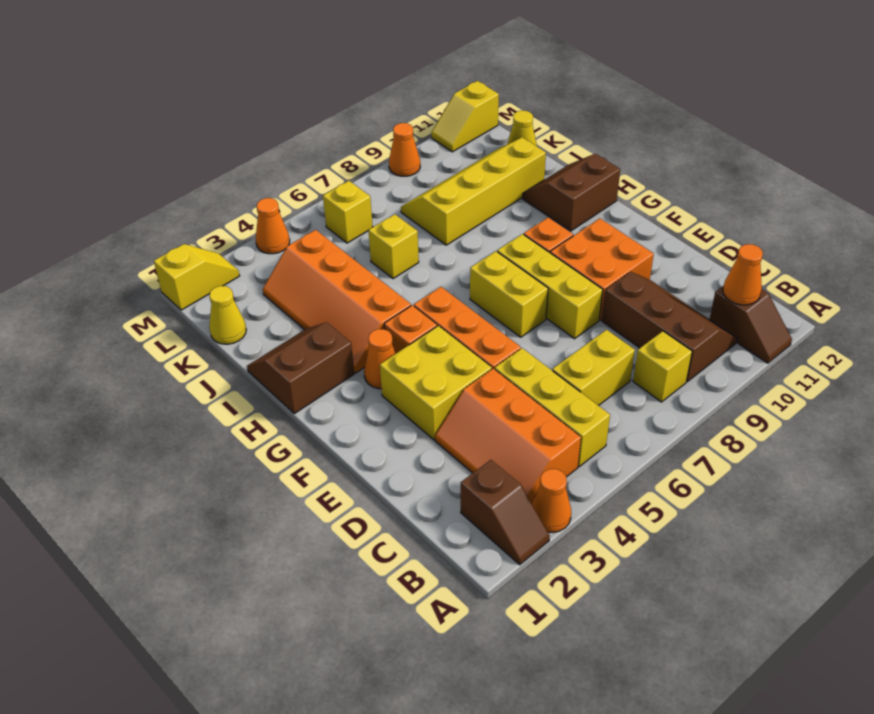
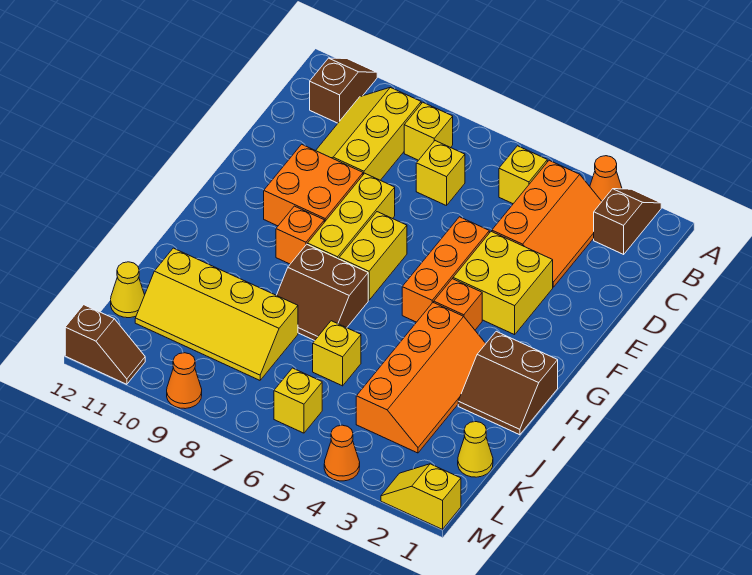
yellow brick B5:D5 level 1 -> yellow brick B5 level 1
brown slope B9:D10 level 1 top 9 -> yellow slope B9:D10 level 1 top 9
orange cone B11 level 2 -> none
yellow brick C6:C7 level 1 -> yellow brick C7 level 1
orange cone G3 level 1 -> none
brown slope H11:I12 level 1 top H -> brown slope H7:I8 level 1 top H
yellow slope M11:M12 level 1 top 12 -> brown slope M11:M12 level 1 top 12

